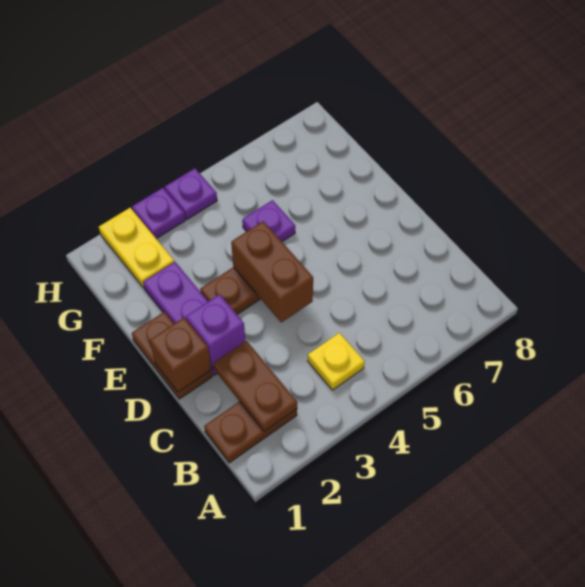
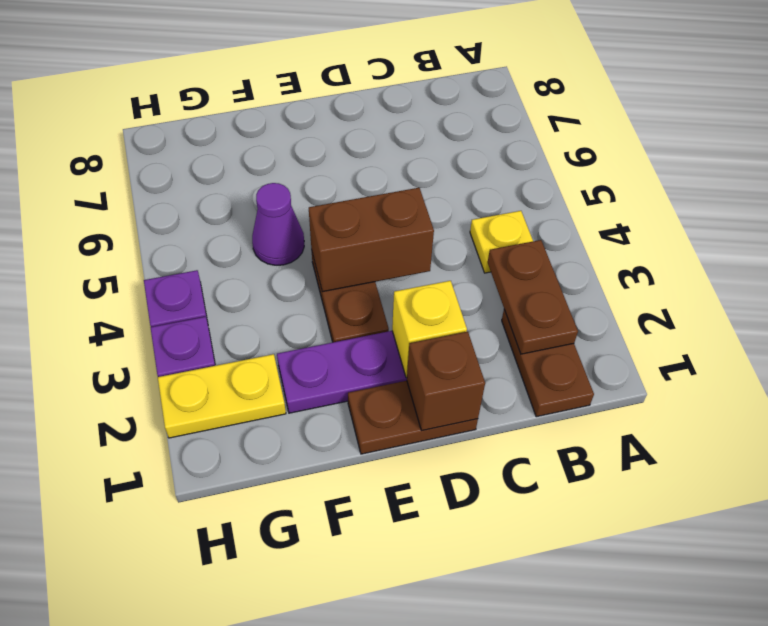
brown plate B2:C2 level 2 -> brown plate B2:B3 level 2
purple brick D2 level 2 -> yellow brick D2 level 2
purple plate F5 level 1 -> purple cone F5 level 1

